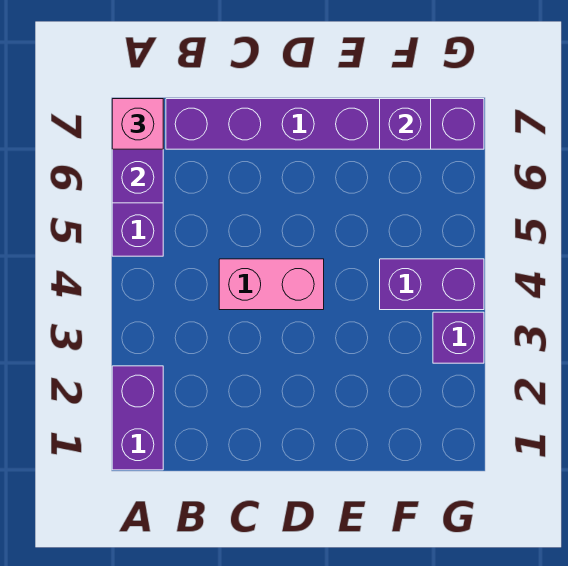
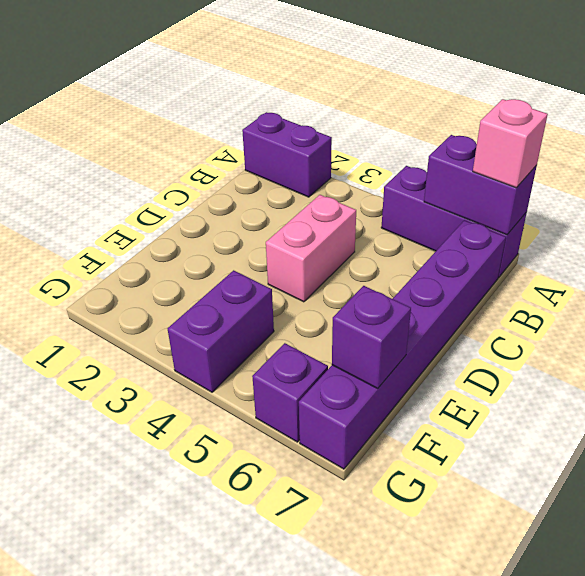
purple brick G3 level 1 -> purple brick G6 level 1

